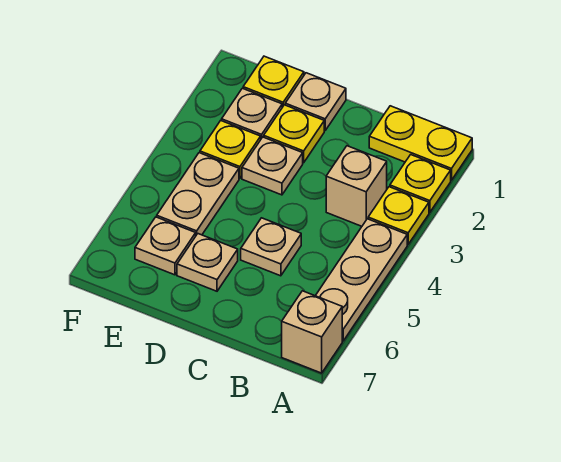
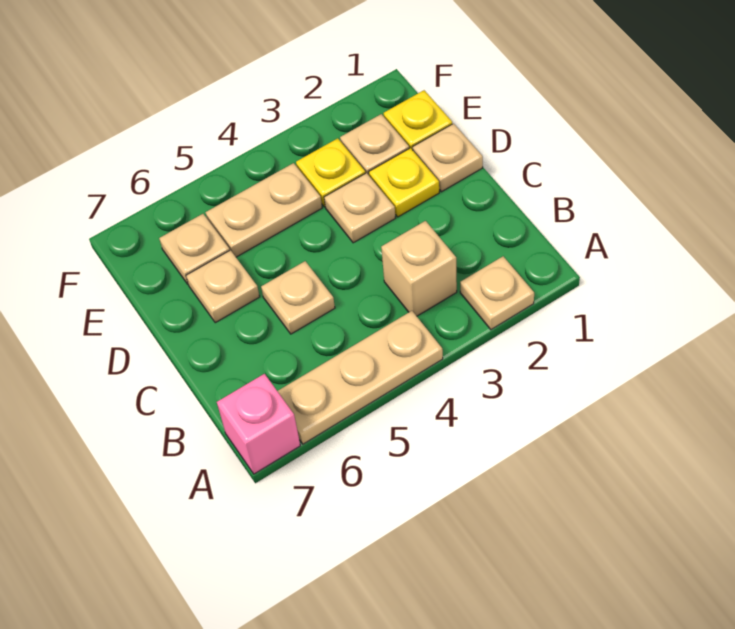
yellow plate A1:B1 level 1 -> none
yellow plate A2 level 1 -> tan plate A2 level 1
yellow plate A3 level 1 -> none
tan brick A7 level 1 -> pink brick A7 level 1

